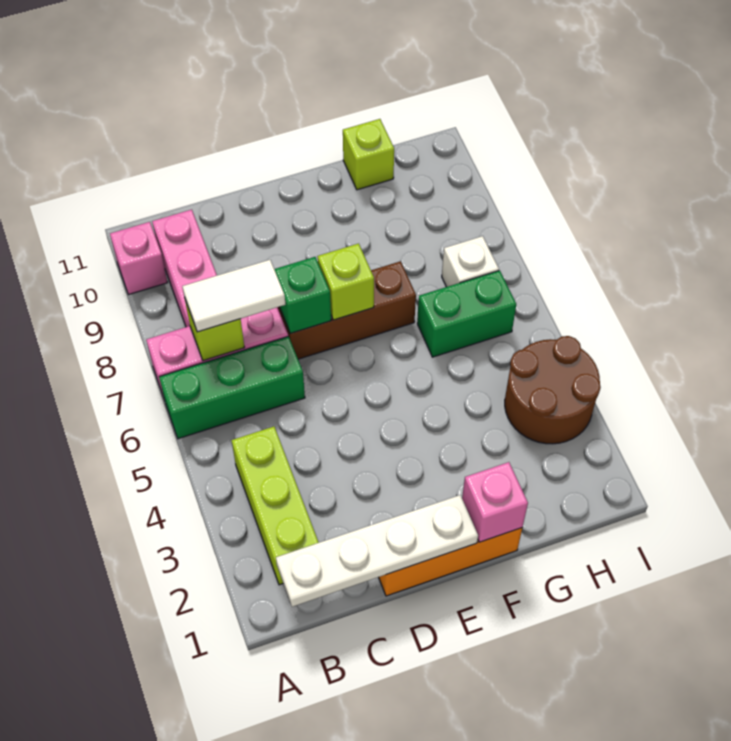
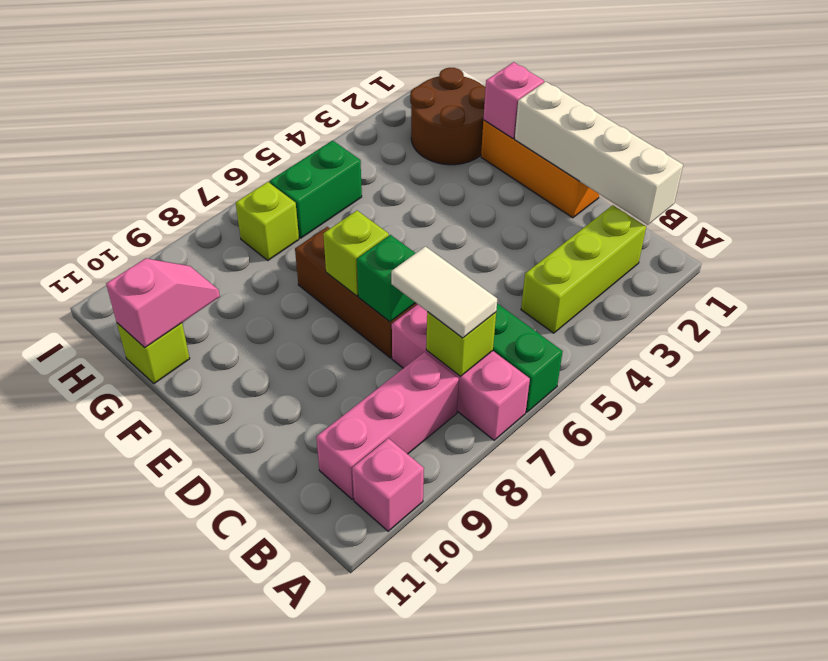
white plate B1:E1 level 2 -> white brick B1:E1 level 2
green brick G6:H6 level 1 -> green brick H5:H6 level 1
none -> pink slope G10:G11 level 2 top 11
brown round brick H3:I4 level 1 -> brown round brick G1:H2 level 1
white brick H7 level 1 -> lime brick H7 level 1

